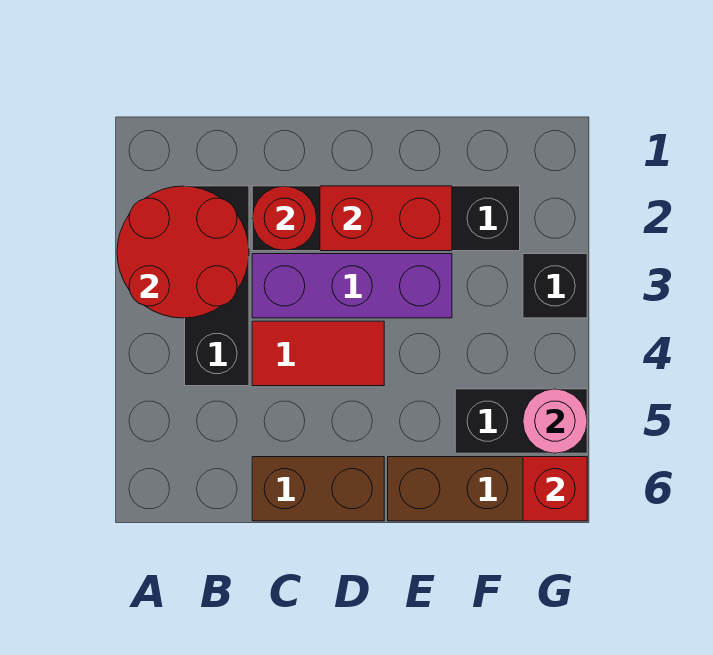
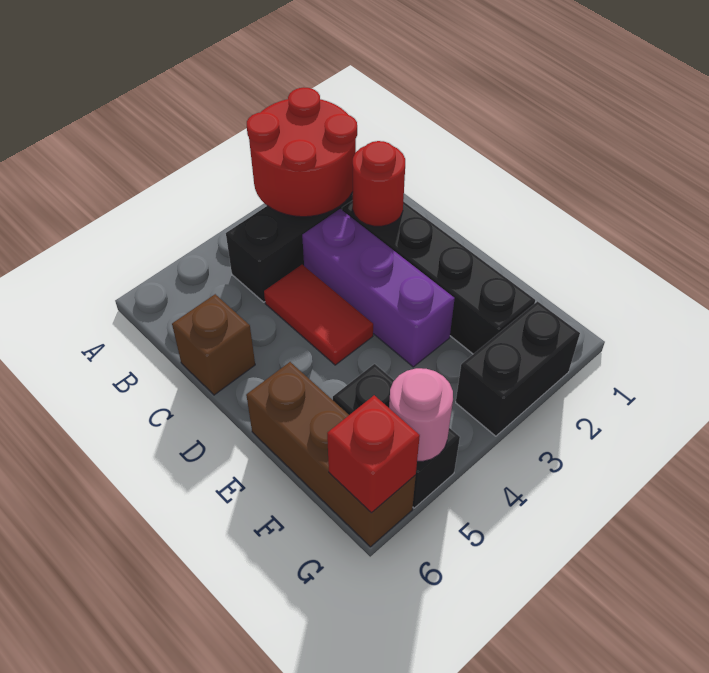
brown brick C6:D6 level 1 -> brown brick C6 level 1
red brick D2:E2 level 2 -> none
black brick G3 level 1 -> black brick G2:G3 level 1

